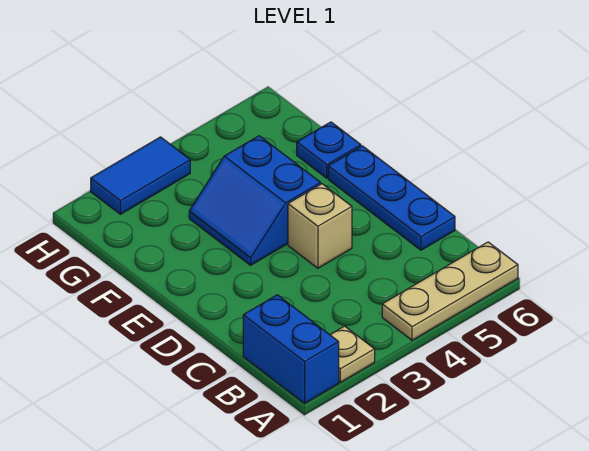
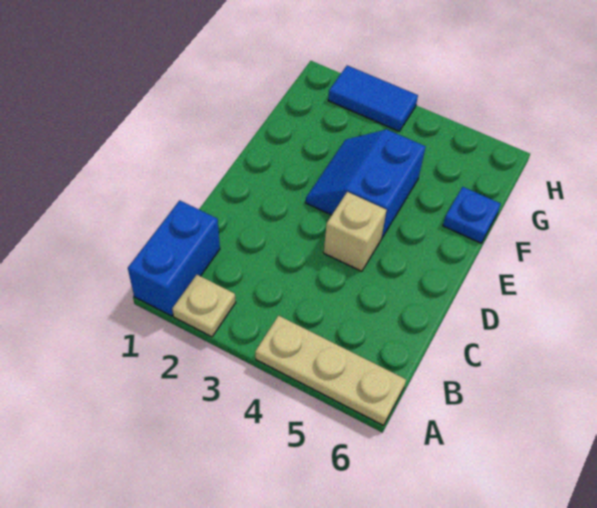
blue plate C6:E6 level 1 -> none

